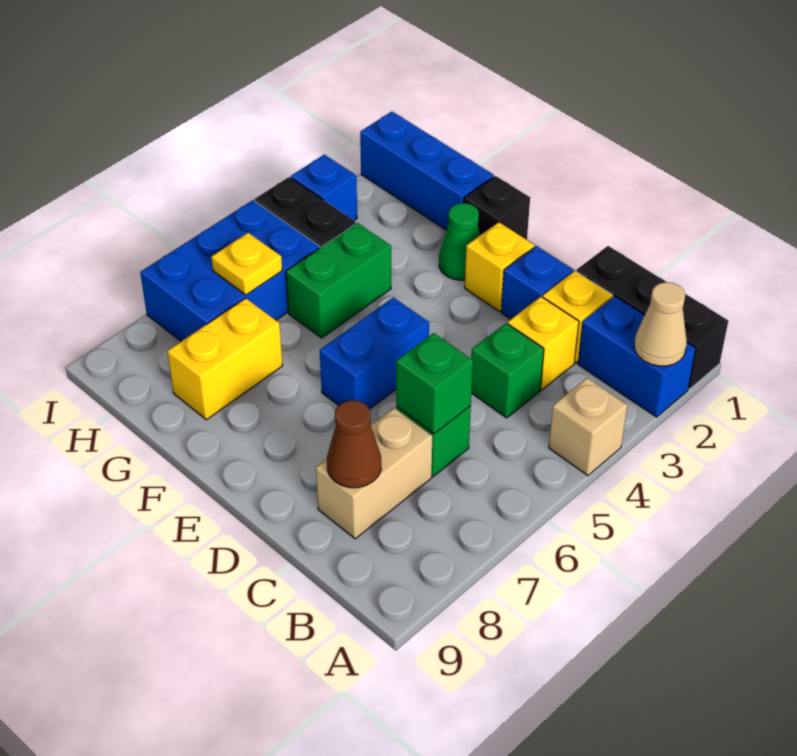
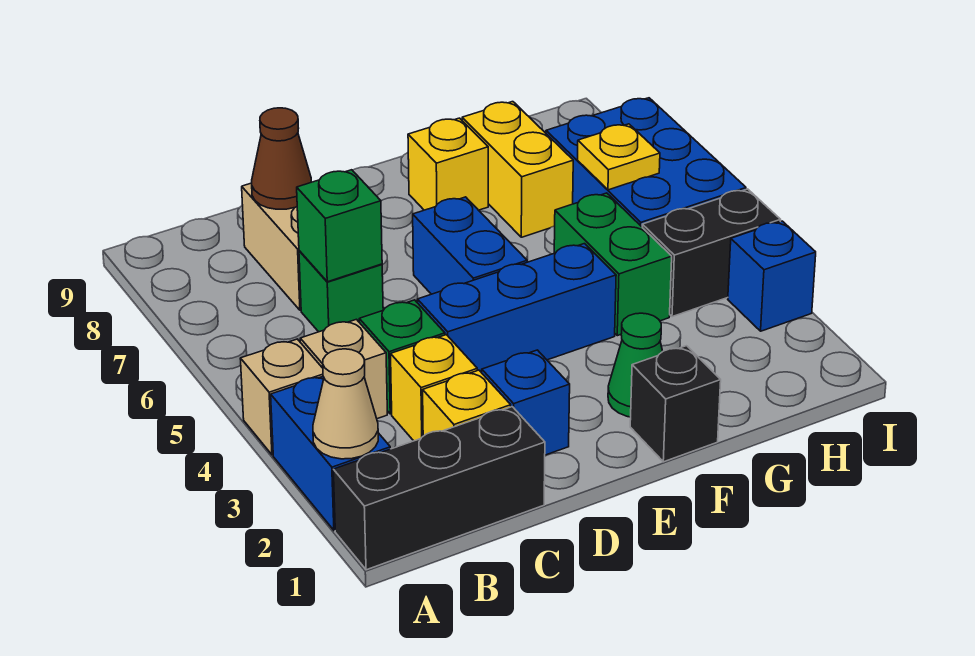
blue brick A2:B2 level 1 -> blue brick A2:A3 level 1
none -> tan brick B4 level 1
yellow brick E2 level 1 -> yellow brick F8 level 1
blue brick G1:I1 level 1 -> blue brick D4:F4 level 1

